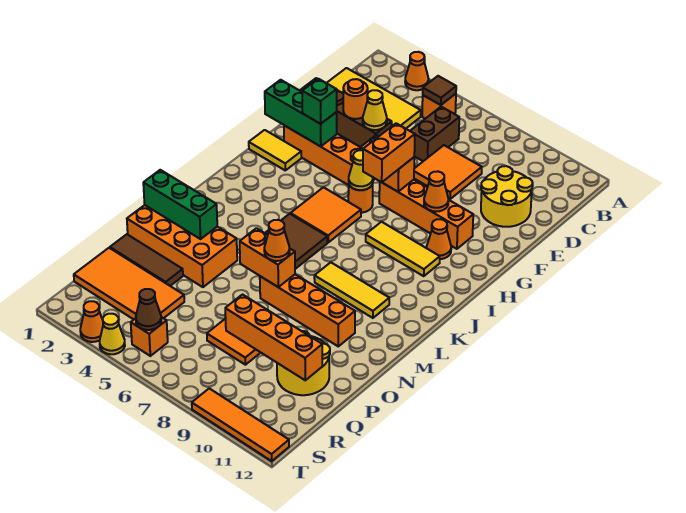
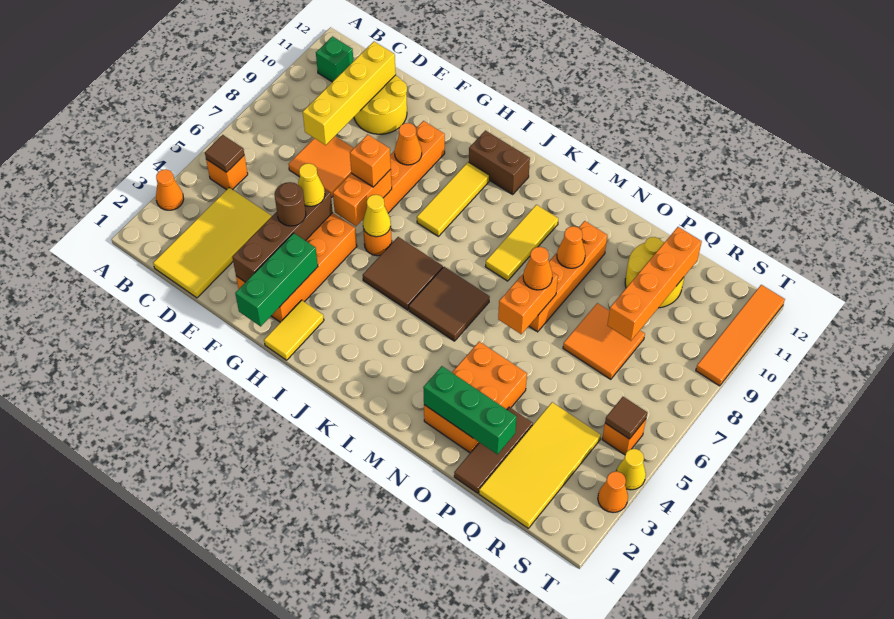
brown brick C6:D6 level 1 -> brown brick I11:J11 level 1
none -> yellow brick D8:D11 level 2
orange round brick F4 level 3 -> brown round brick F4 level 3
green brick G3 level 3 -> green brick B11 level 1
orange brick G7:H7 level 3 -> orange brick G7 level 3
orange cone H10 level 1 -> orange cone N9 level 2
orange tile I5:J6 level 1 -> brown tile I5:J6 level 1
orange brick N1:O4 level 1 -> orange brick N2:O4 level 1
green brick N1:N3 level 2 -> green brick N2:P2 level 2
orange tile Q1:R4 level 1 -> yellow tile Q1:R4 level 1
brown cone S5 level 2 -> brown tile S5 level 2

